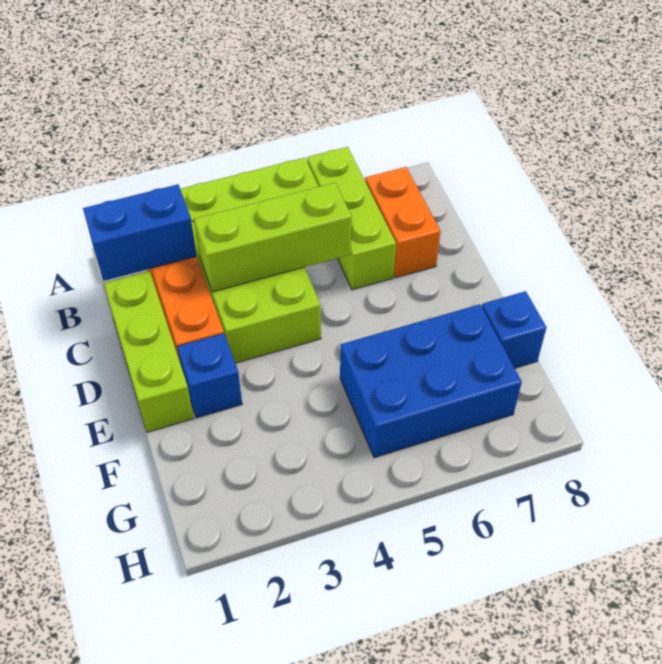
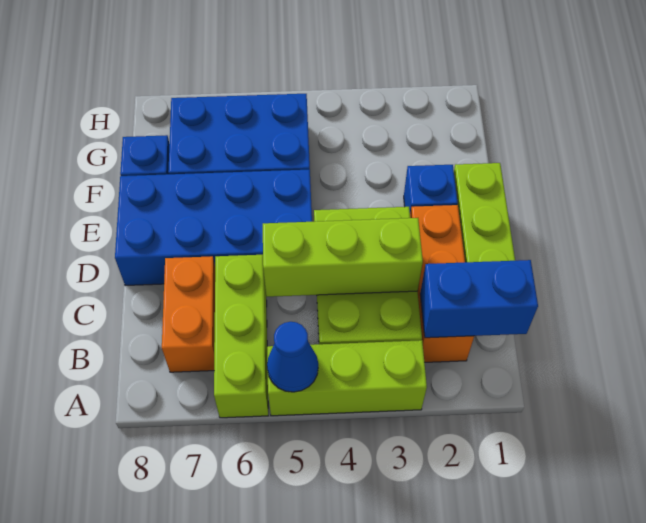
none -> blue cone A5 level 2
none -> blue brick D5:E8 level 1

